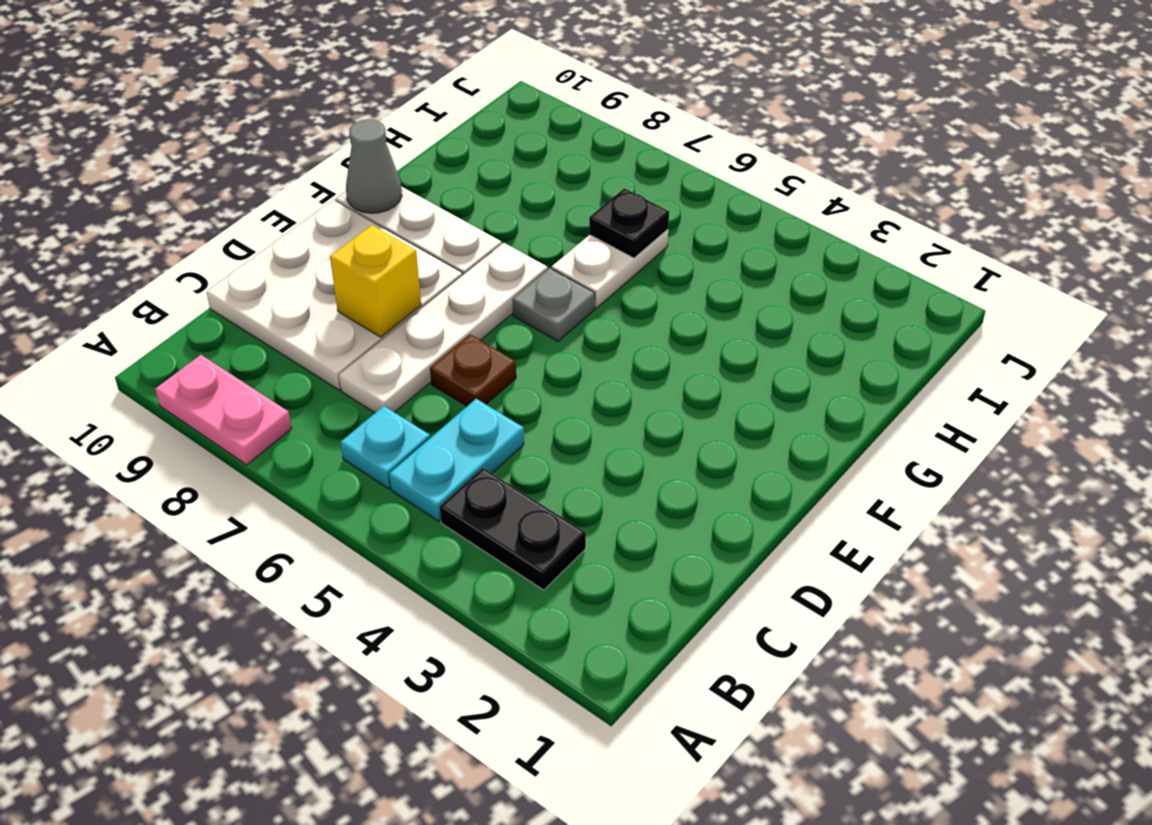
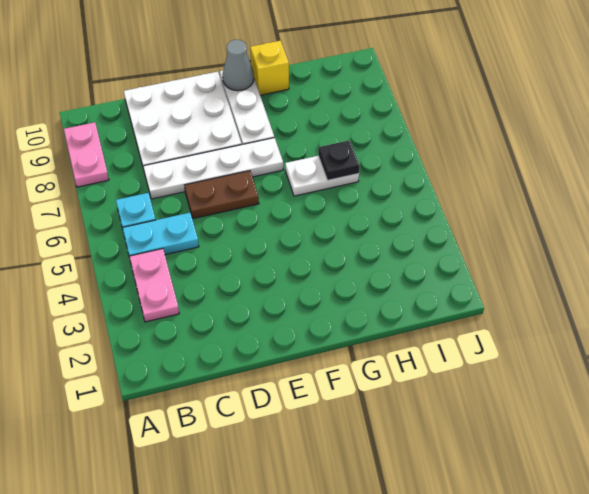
black plate B3:B4 level 1 -> pink plate B3:B4 level 1
brown plate D6 level 1 -> brown plate D6:E6 level 1
yellow brick D8 level 2 -> yellow brick G10 level 1
grey plate F6 level 1 -> none

